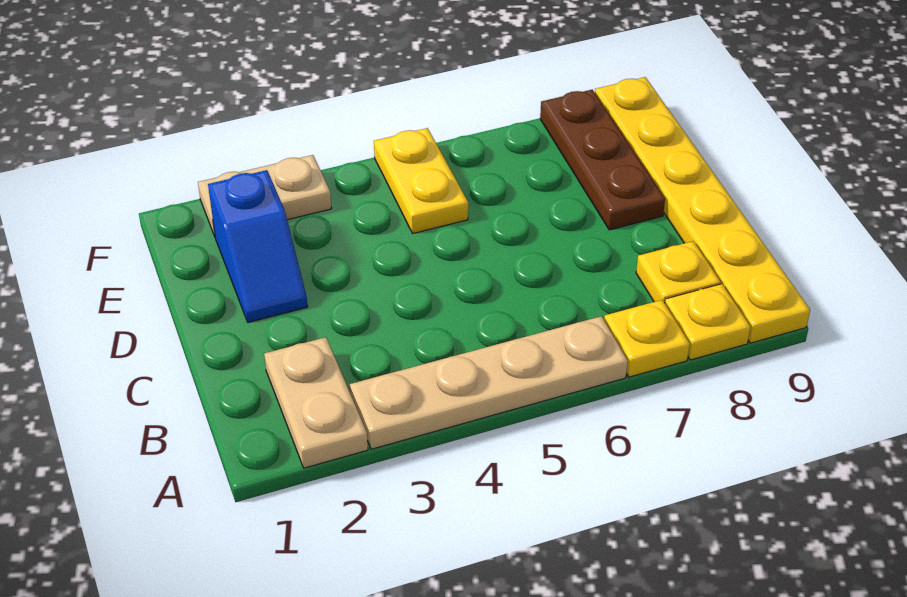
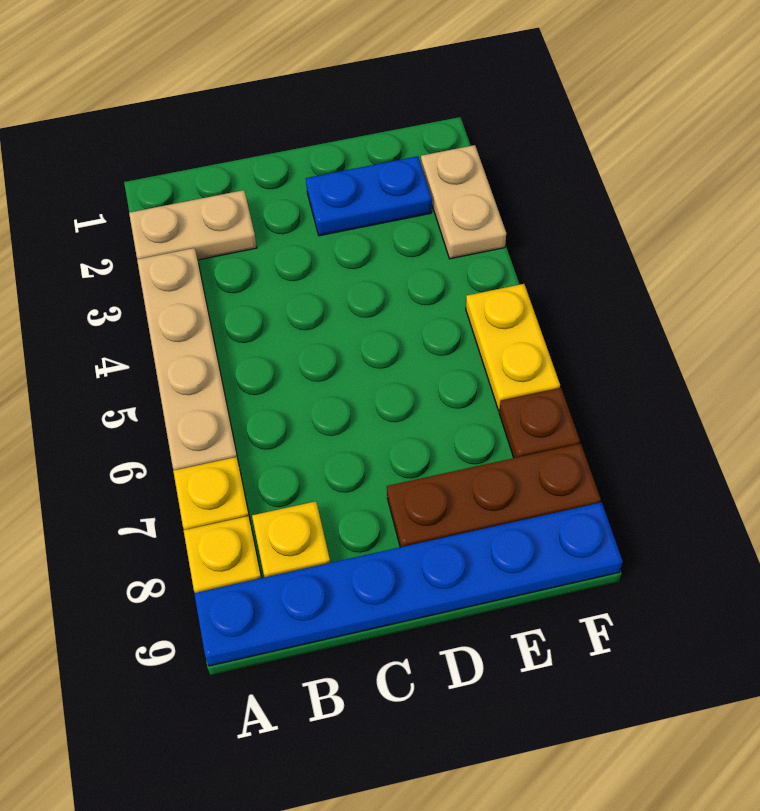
yellow plate A9:F9 level 1 -> blue plate A9:F9 level 1
blue slope D2:E2 level 1 top E -> blue plate D2:E2 level 1
yellow plate E5:F5 level 1 -> yellow plate F5:F6 level 1
none -> brown plate F7 level 1

